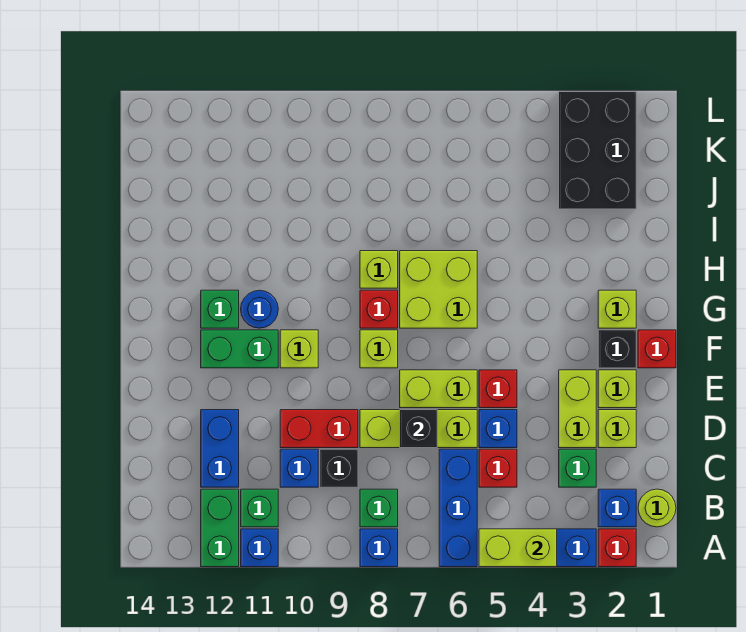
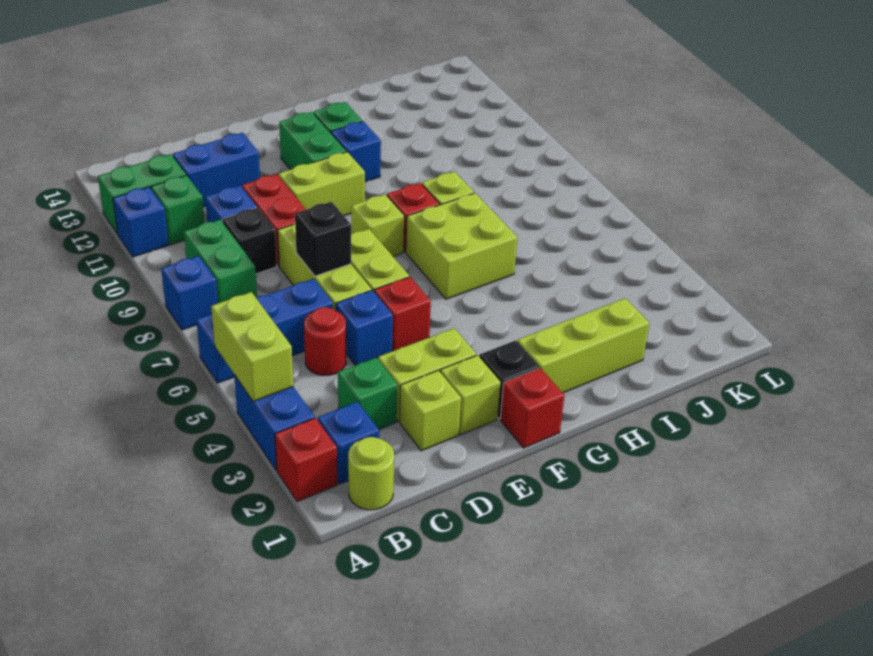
green brick B8 level 1 -> green brick B8:B9 level 1
red brick C5 level 1 -> red round brick C5 level 1
lime brick F10 level 1 -> lime brick E10:F10 level 1
lime brick G2 level 1 -> lime brick G2:I2 level 1
blue round brick G11 level 1 -> blue brick G11 level 1
black brick J2:L3 level 1 -> none

